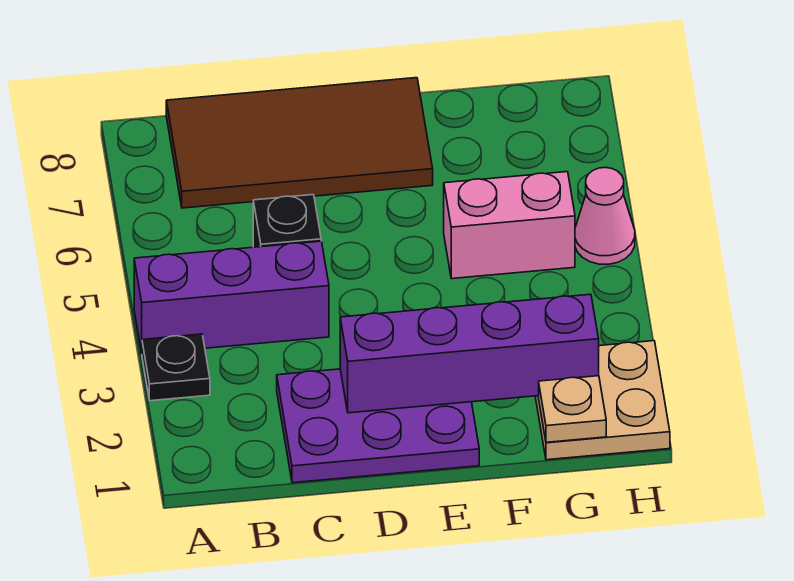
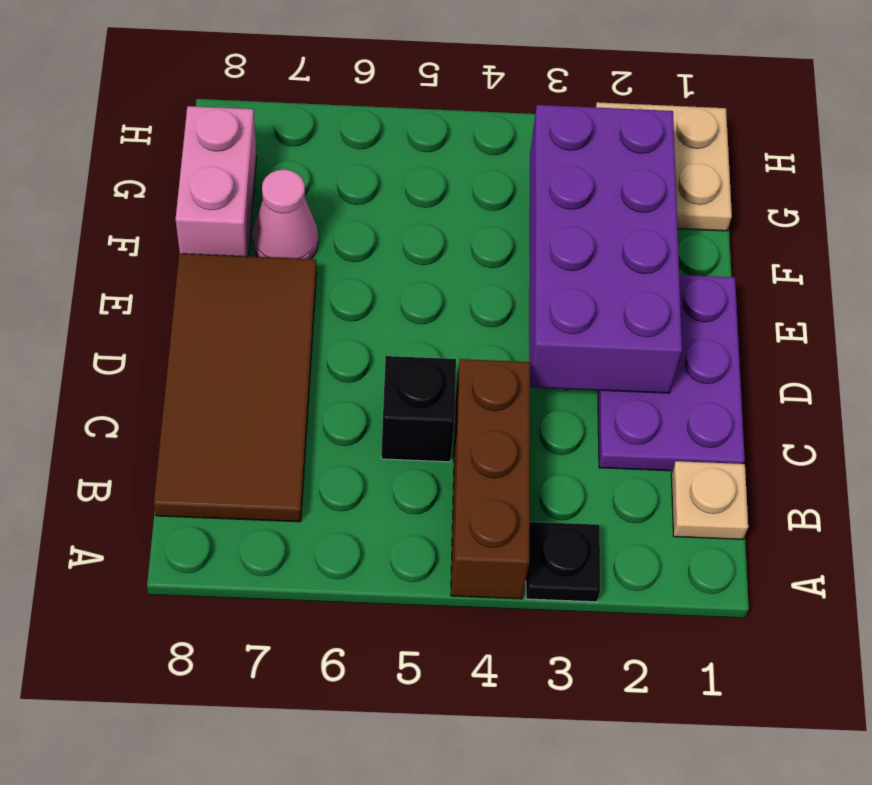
purple brick A4:C4 level 1 -> brown brick A4:C4 level 1
purple brick D2:G2 level 2 -> purple brick D2:G3 level 2
pink brick F5:G5 level 1 -> pink brick F8:G8 level 1
tan plate G1 level 2 -> tan plate B1 level 1
pink cone H5 level 1 -> pink cone F7 level 1

